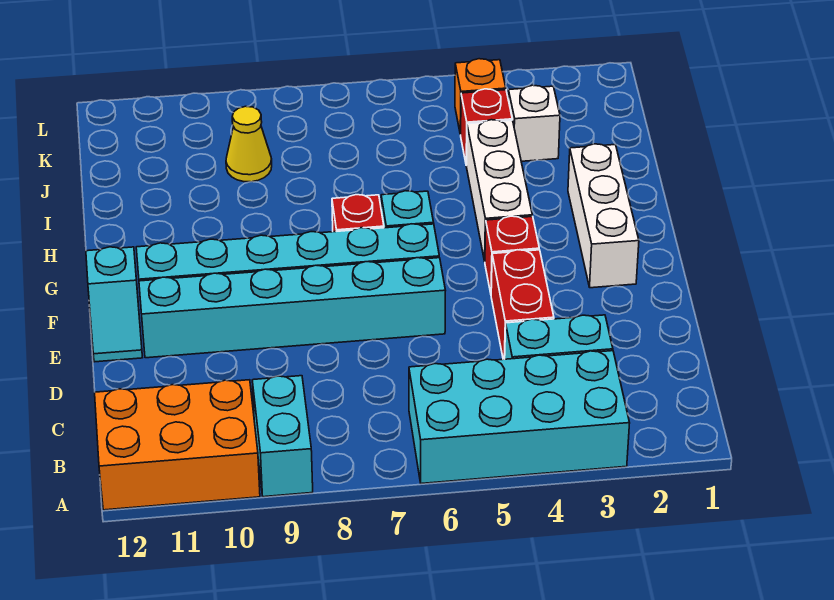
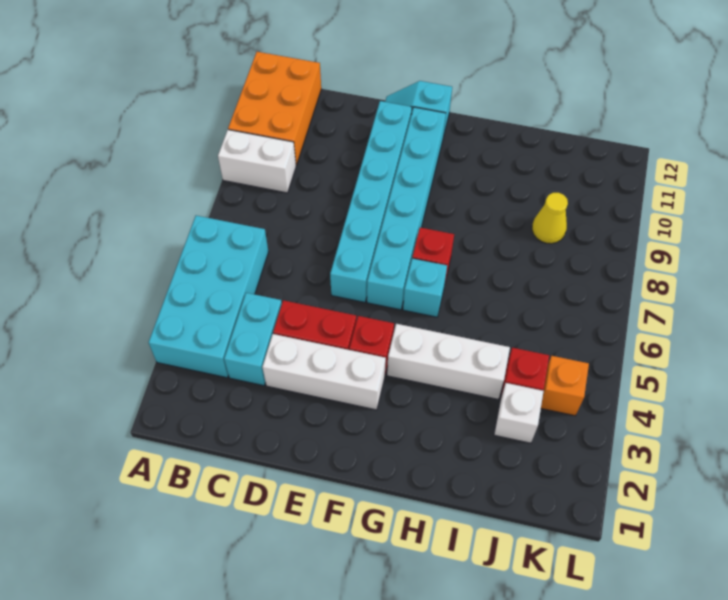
cyan brick A9:B9 level 1 -> white brick A9:B9 level 1
white brick F2:H2 level 1 -> white brick D3:F3 level 1

